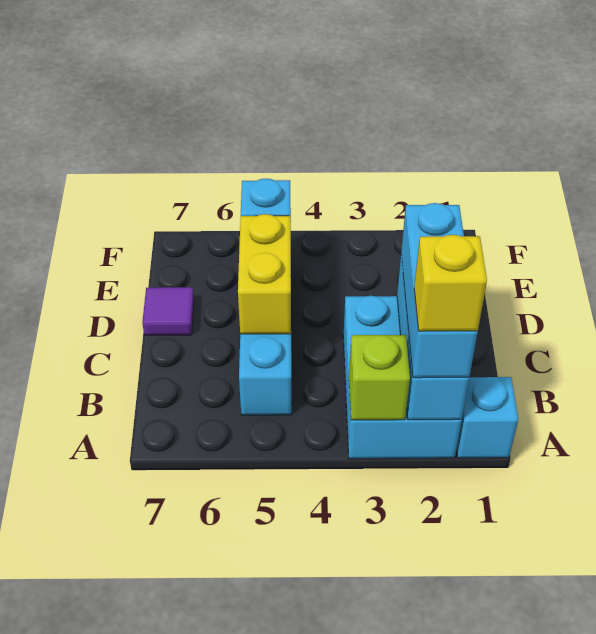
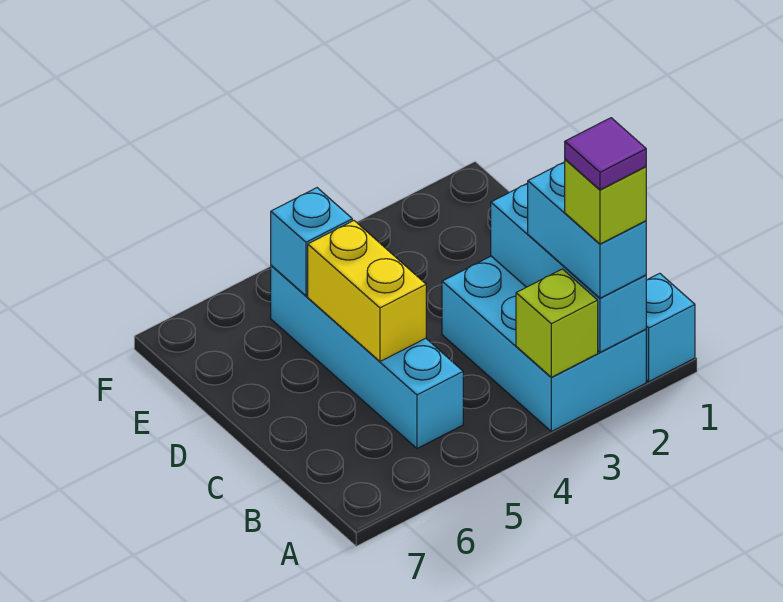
cyan brick A2:C2 level 3 -> cyan brick A2:B2 level 3
yellow brick A2 level 4 -> lime brick A2 level 4
purple tile D7 level 1 -> purple tile A2 level 5

